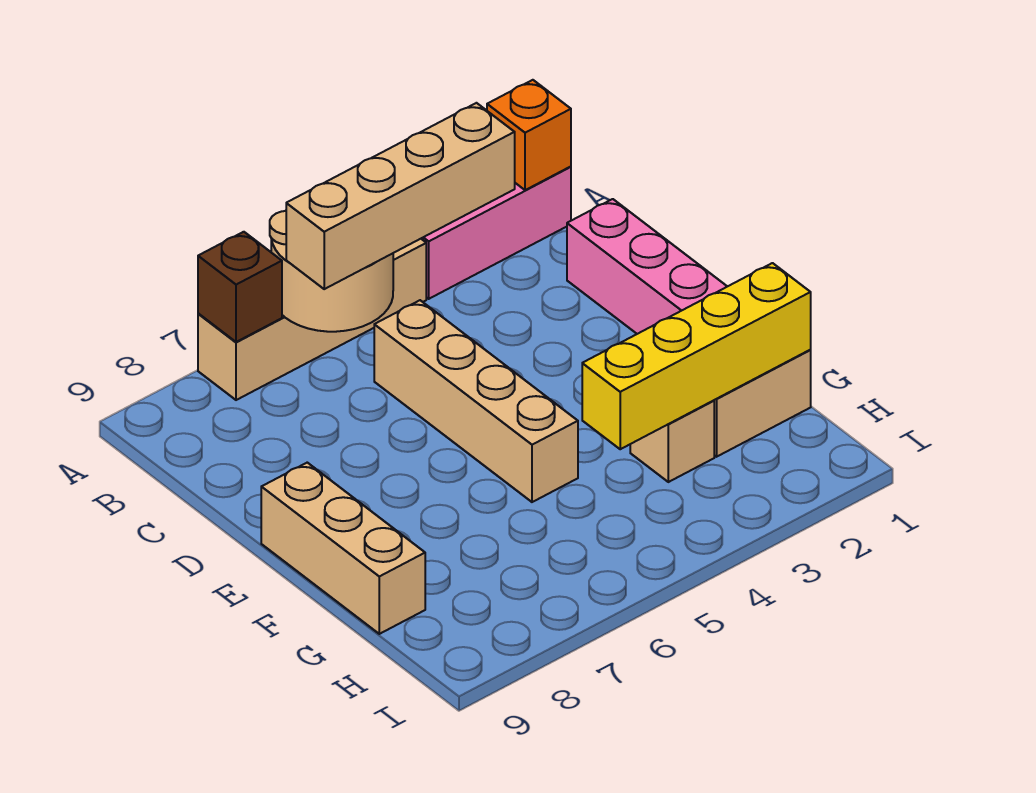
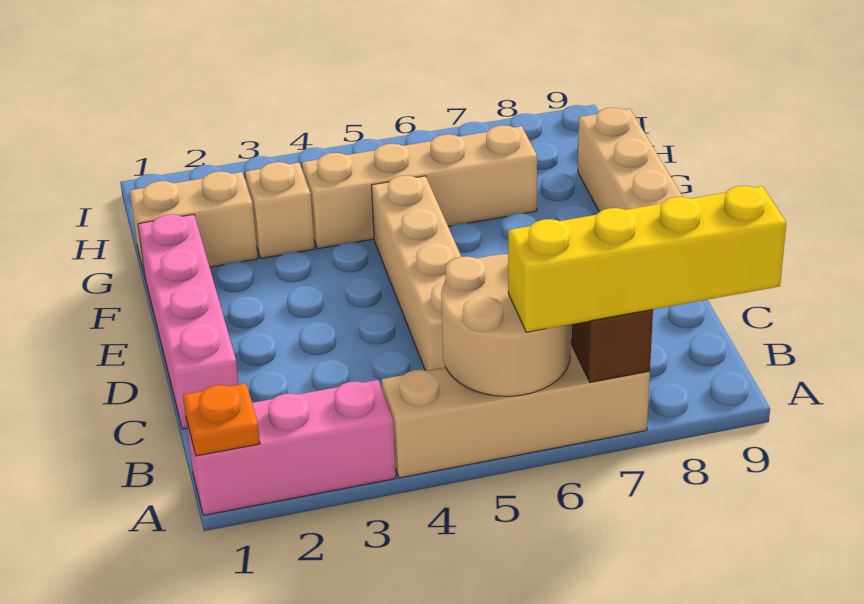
orange brick A1 level 2 -> orange plate A1 level 2
tan brick B3:B6 level 3 -> tan brick G4:G7 level 1
yellow brick G1:G4 level 2 -> yellow brick A6:A9 level 3

